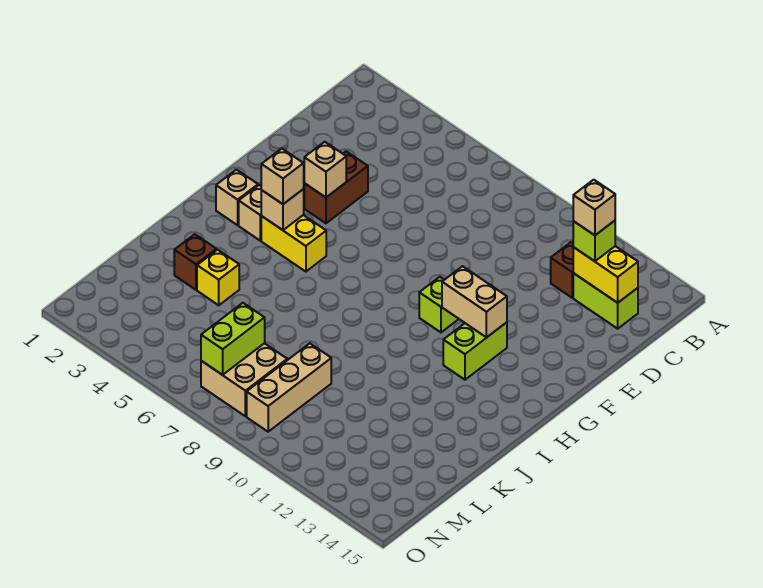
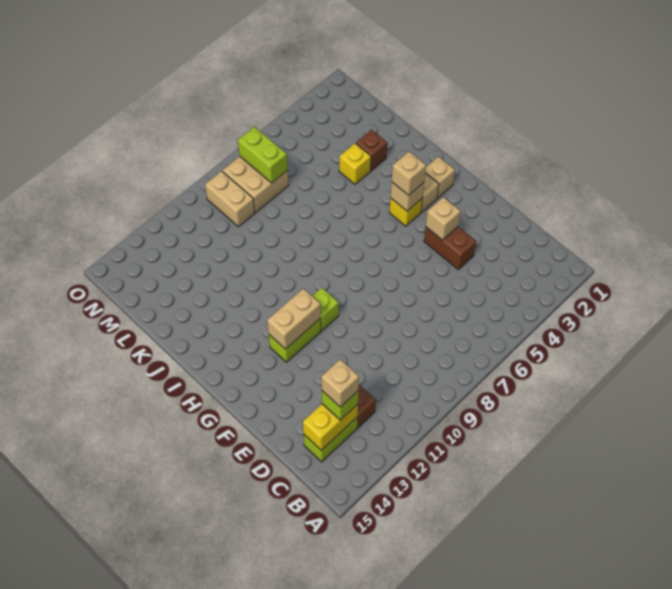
lime brick G12:H12 level 1 -> lime brick G11:G12 level 1
yellow brick H4:H5 level 1 -> yellow brick H4 level 1
tan brick L9:N9 level 1 -> tan brick M9:N9 level 1

